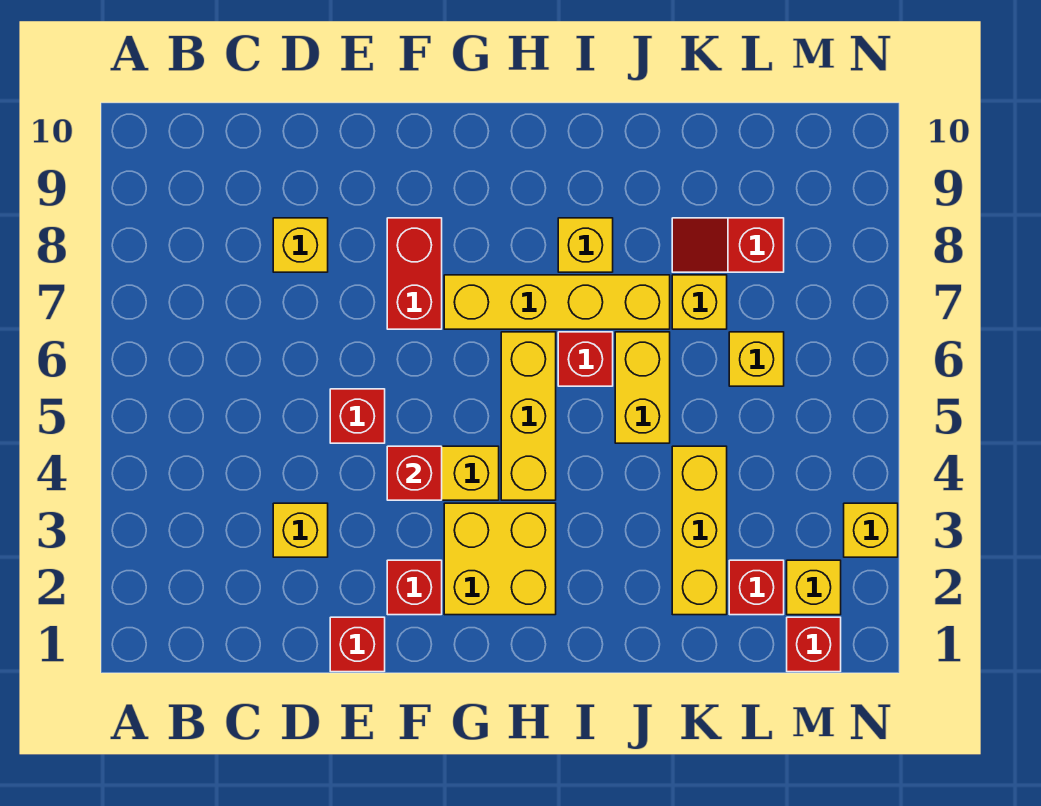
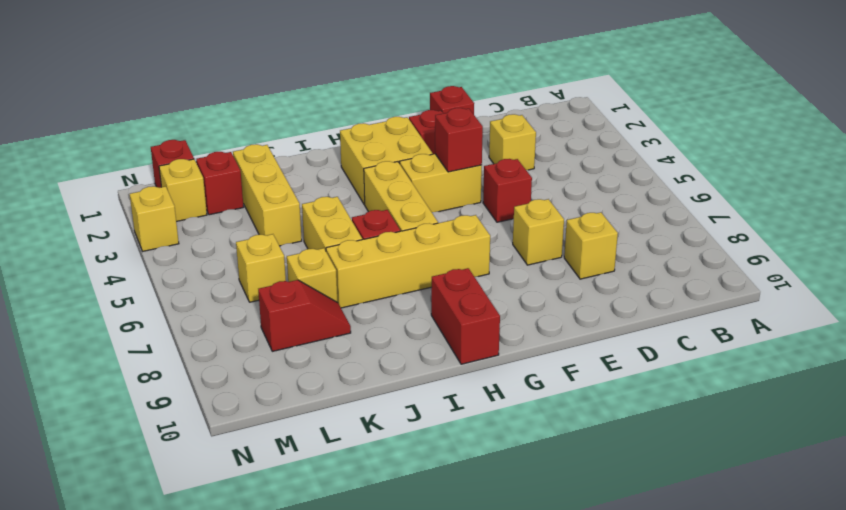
red brick F7:F8 level 1 -> red brick H9:H10 level 1
yellow brick I8 level 1 -> yellow brick E7 level 1

